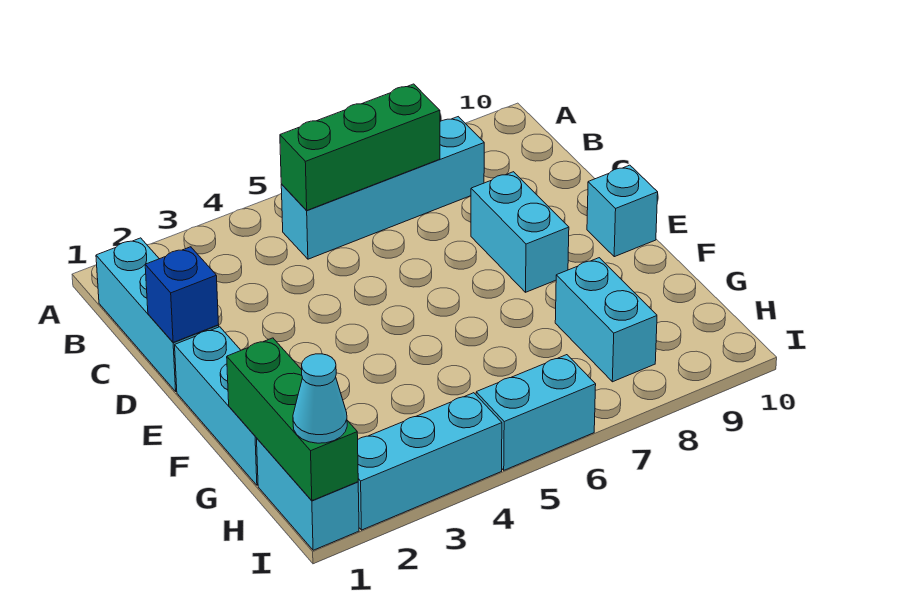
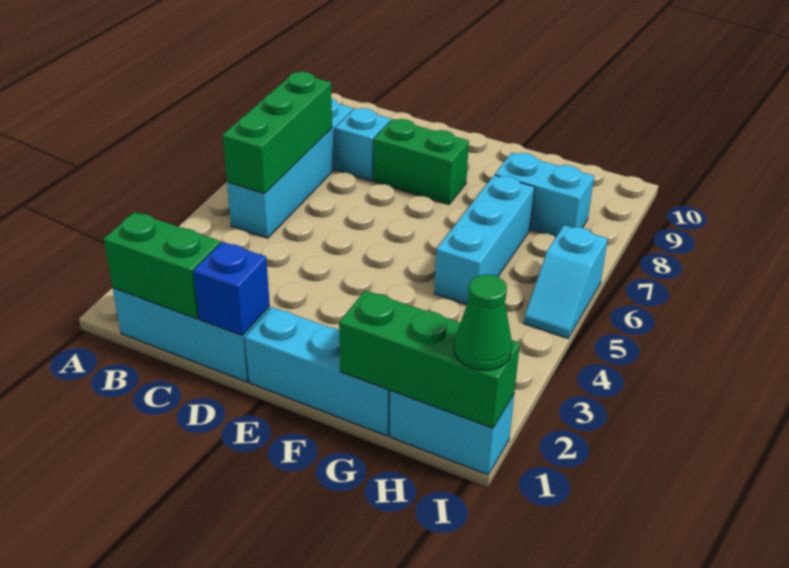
none -> green brick B1:C1 level 2
cyan brick D8:E8 level 1 -> green brick D8:E8 level 1
cyan brick E10 level 1 -> cyan brick C8 level 1
cyan cone I1 level 3 -> green cone I1 level 3
cyan brick I2:I4 level 1 -> cyan brick G5:G7 level 1
cyan brick I5:I6 level 1 -> cyan slope I5:I6 level 1 top 6

